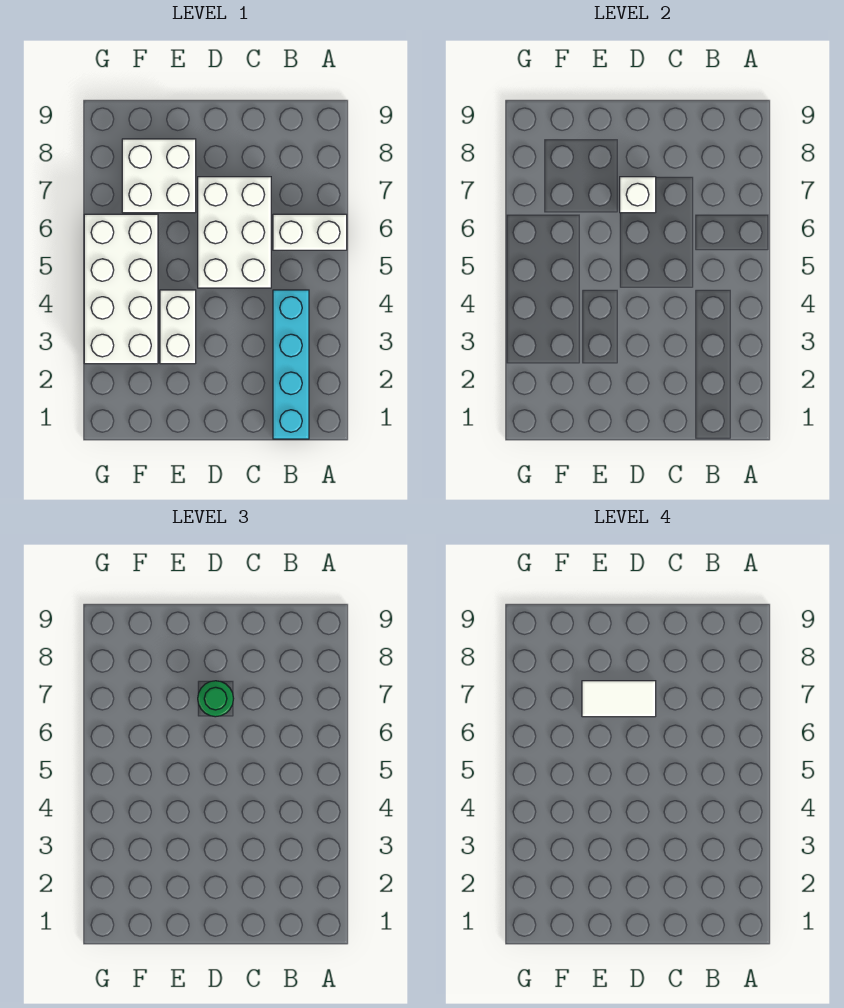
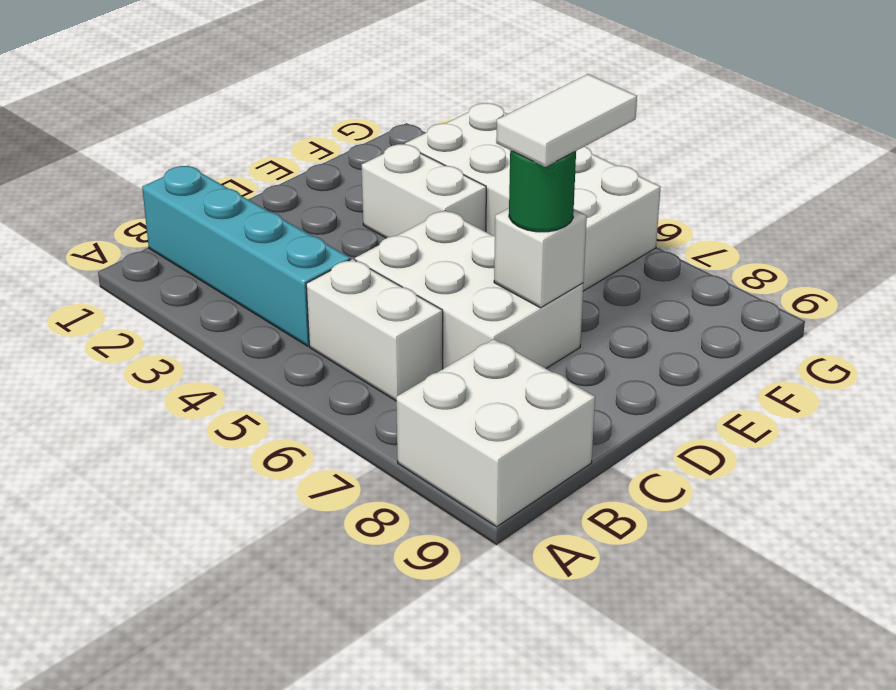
white brick A6:B6 level 1 -> white brick B5:B6 level 1
white brick E7:F8 level 1 -> white brick A8:B9 level 1

